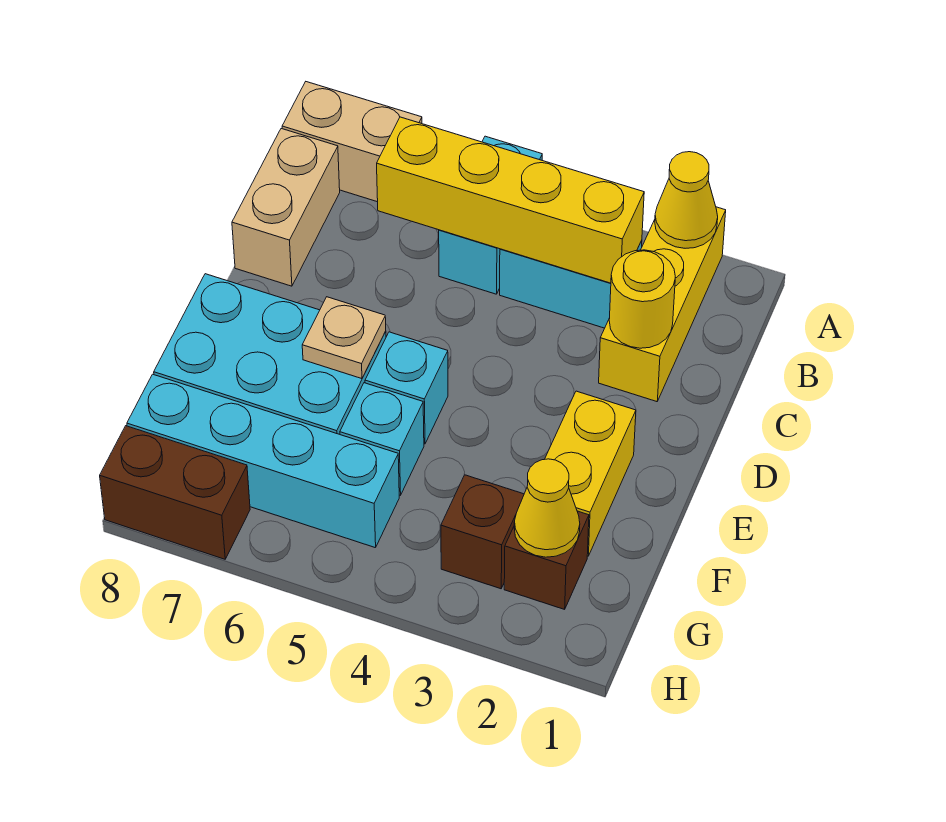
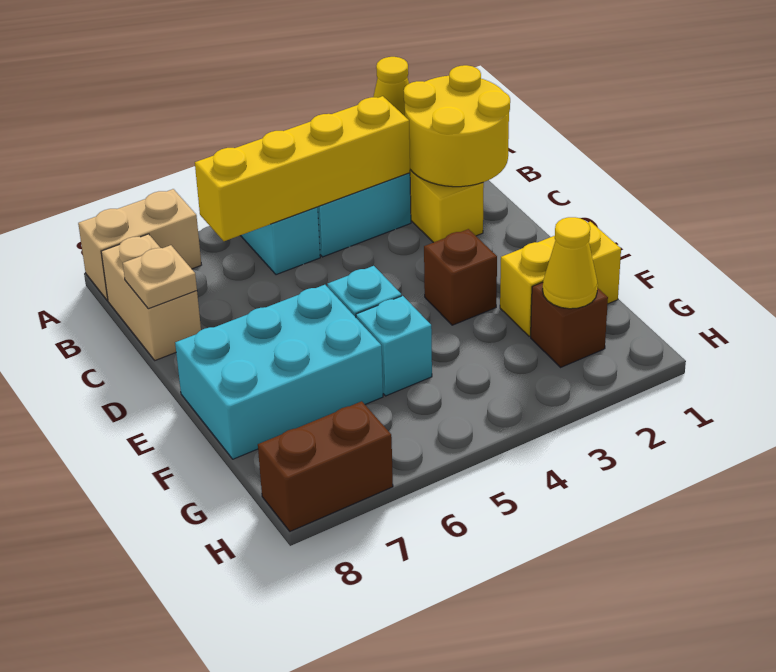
yellow round brick C2 level 2 -> yellow round brick B1:C2 level 2
yellow brick E2:F2 level 1 -> yellow brick F1:F2 level 1
tan plate E6 level 2 -> tan plate C8 level 2
brown brick G3 level 1 -> brown brick E3 level 1
cyan brick G5:G8 level 1 -> none

